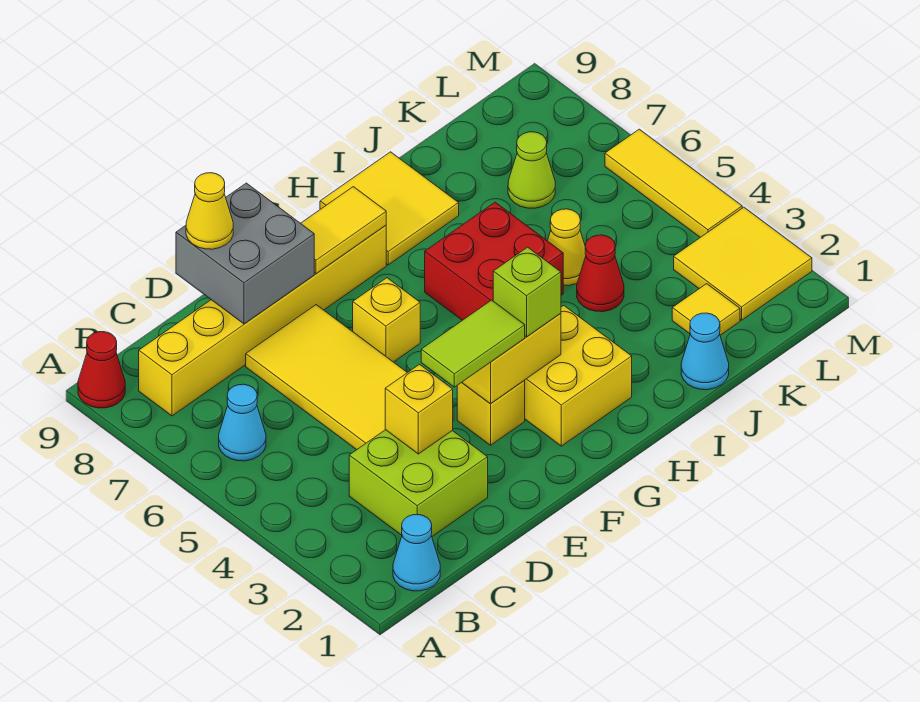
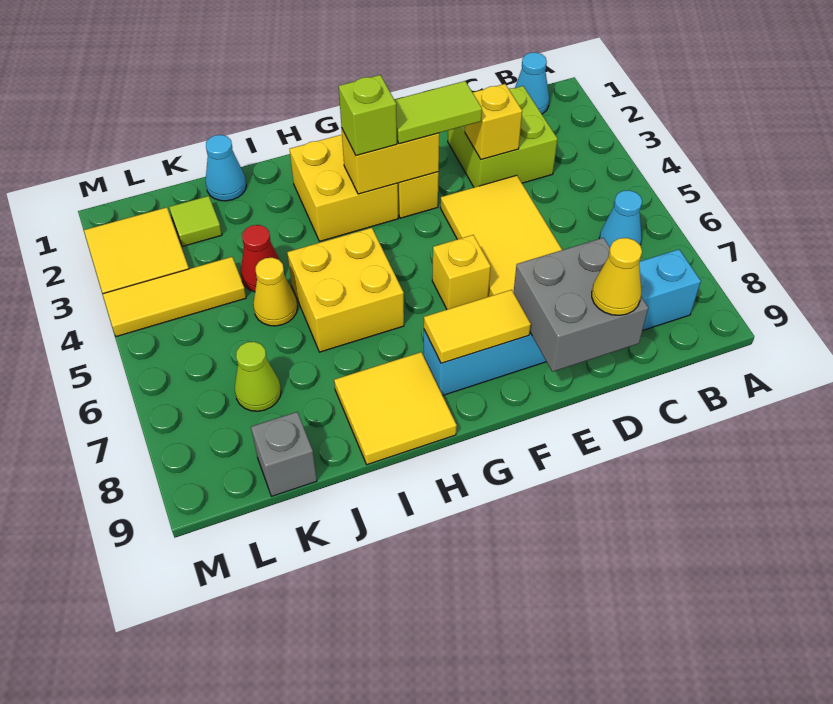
red cone A9 level 1 -> none
yellow brick B8:G8 level 1 -> cyan brick B8:G8 level 1
red brick H5:I6 level 1 -> yellow brick H5:I6 level 1
yellow tile K2 level 1 -> lime tile K2 level 1
none -> grey brick K9 level 1
yellow tile M4:M6 level 1 -> yellow tile K4:M4 level 1

